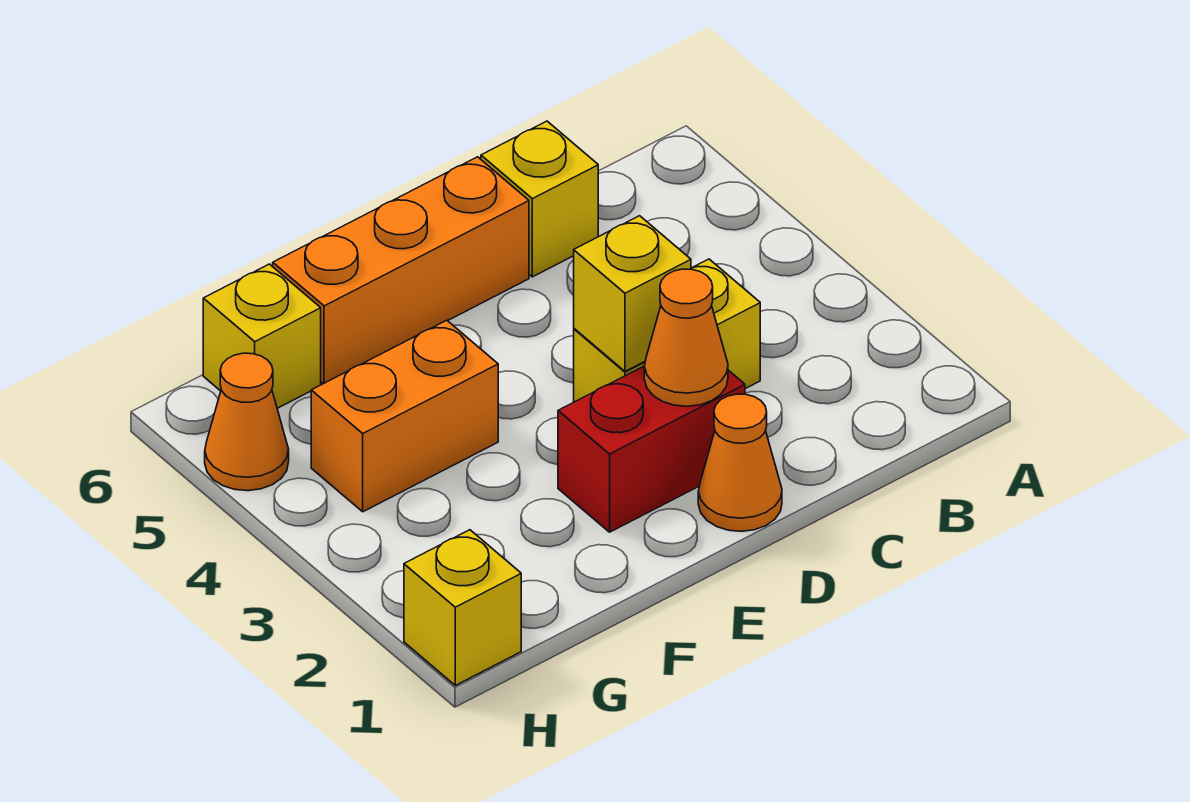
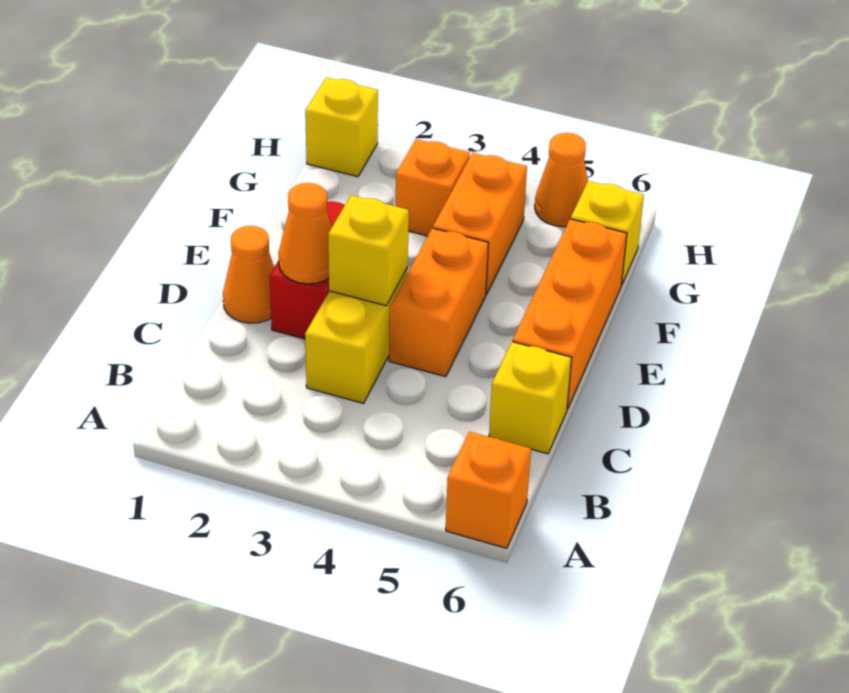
none -> orange brick A6 level 1
none -> orange brick D4:E4 level 1
none -> orange brick G3 level 1

